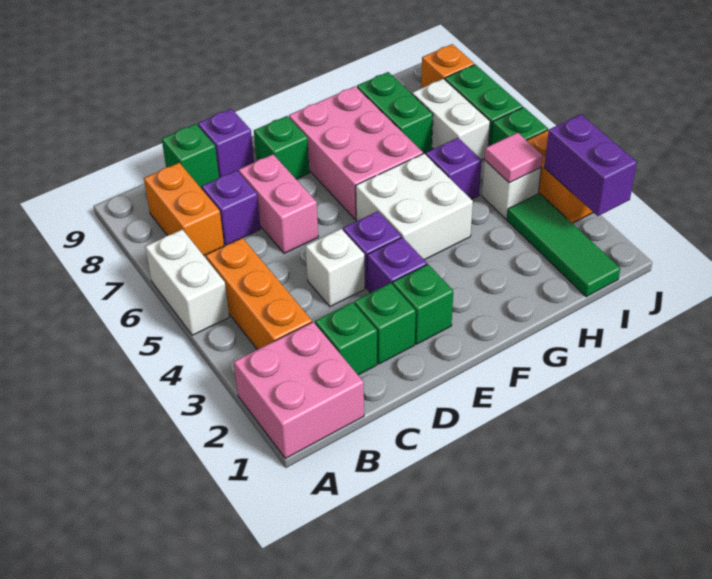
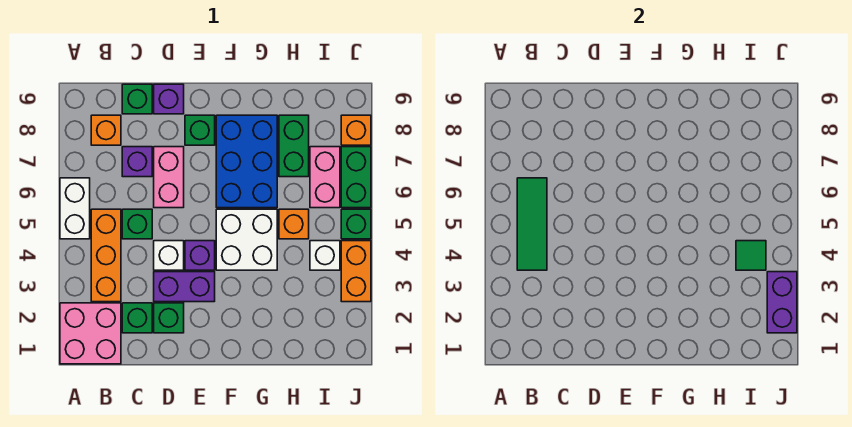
orange brick B7:B8 level 1 -> orange brick B8 level 1
green brick E2 level 1 -> green brick C5 level 1
purple brick E3 level 1 -> purple brick D3:E3 level 1
pink brick F6:G8 level 1 -> blue brick F6:G8 level 1
purple brick H5 level 1 -> orange brick H5 level 1
green tile I1:I3 level 1 -> green tile B4:B6 level 2
pink tile I4 level 2 -> green tile I4 level 2
white brick I6:I7 level 1 -> pink brick I6:I7 level 1

